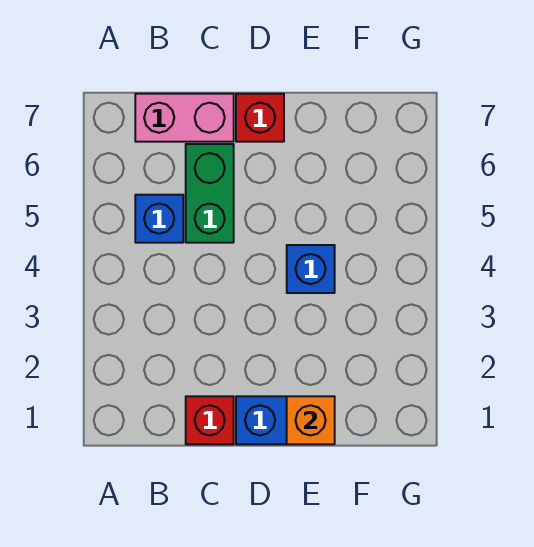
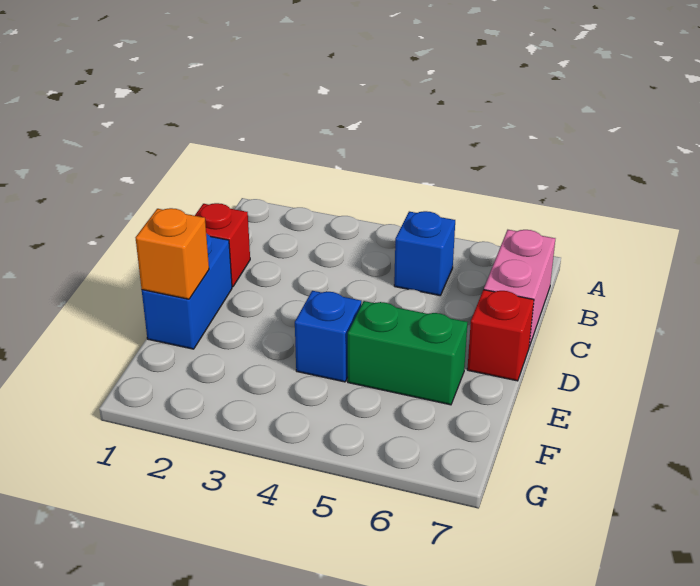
green brick C5:C6 level 1 -> green brick E5:E6 level 1

